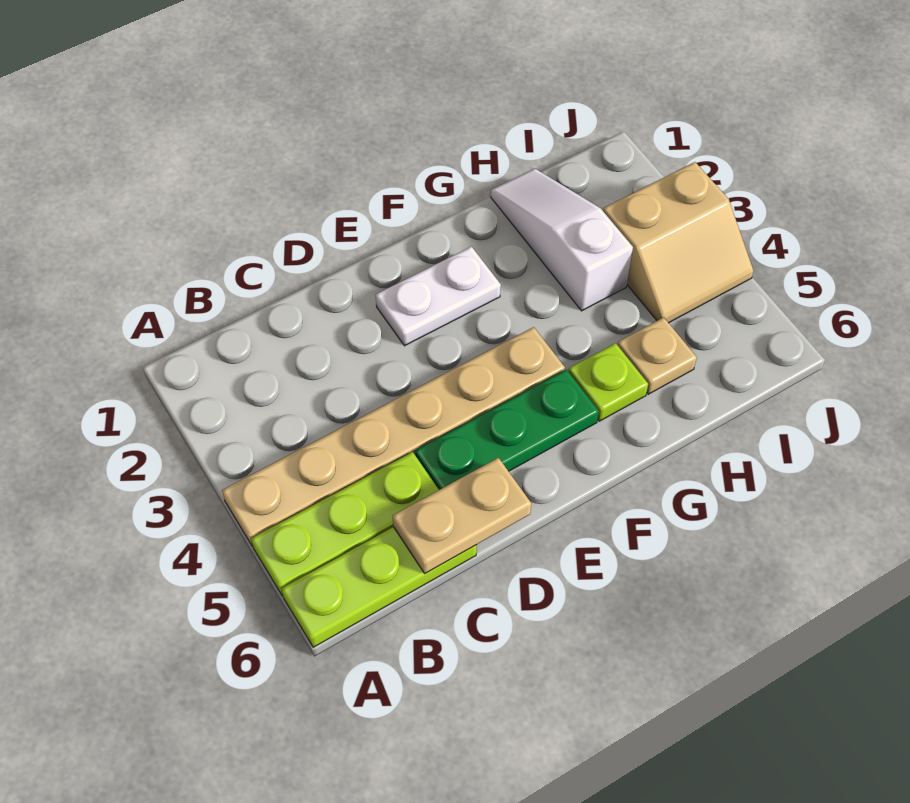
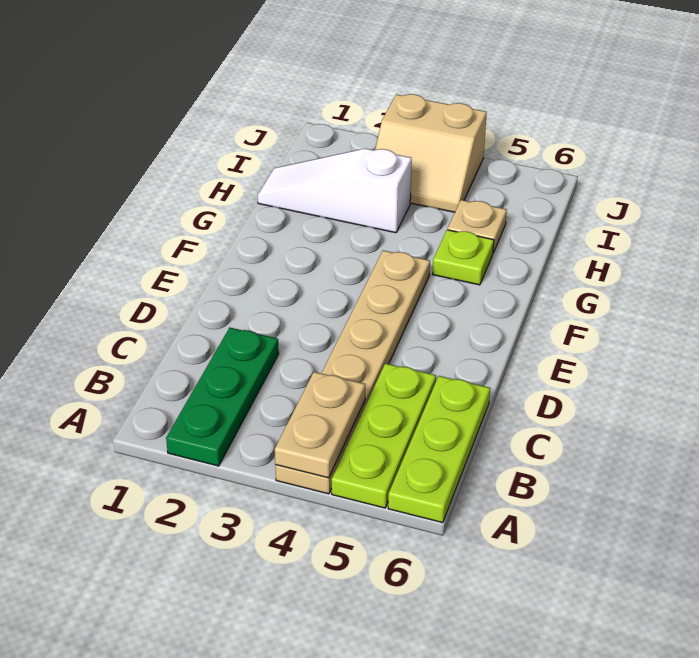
tan plate C6:D6 level 2 -> tan plate A4:B4 level 2
green plate D5:F5 level 1 -> green plate A2:C2 level 1
white plate E2:F2 level 1 -> none
tan slope I3:J4 level 1 top 3 -> tan slope I3:J4 level 1 top J

